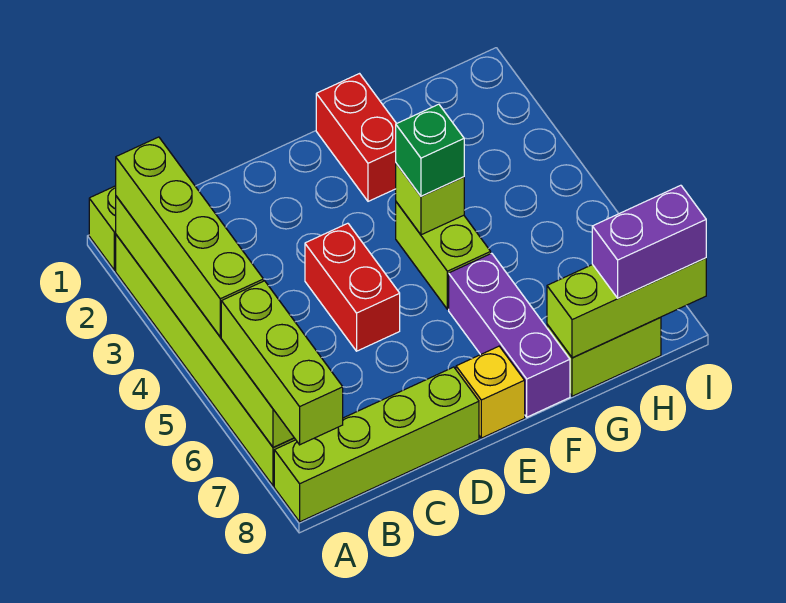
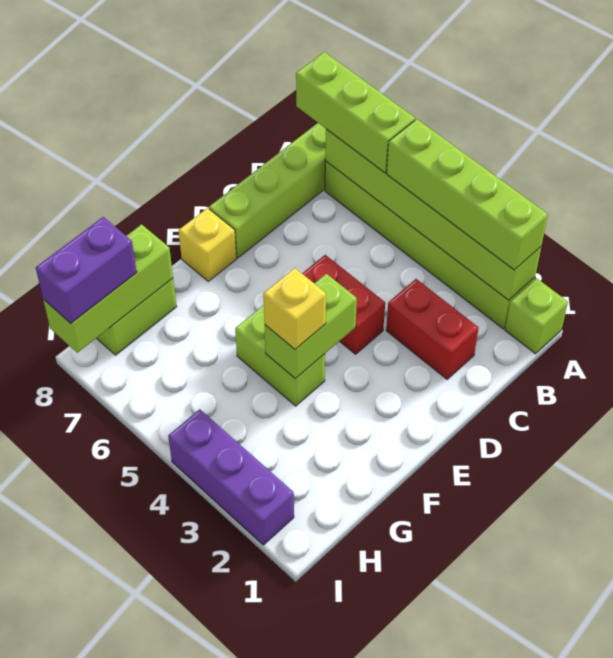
red brick F1:F2 level 1 -> red brick C2:C3 level 1
lime brick F4 level 2 -> lime brick E4:F4 level 2
green brick F4 level 3 -> yellow brick F4 level 3
purple brick F6:F8 level 1 -> purple brick I2:I4 level 1

